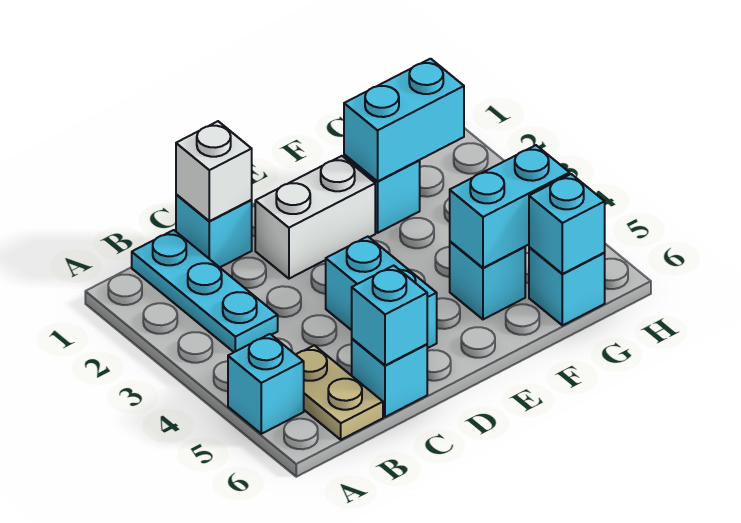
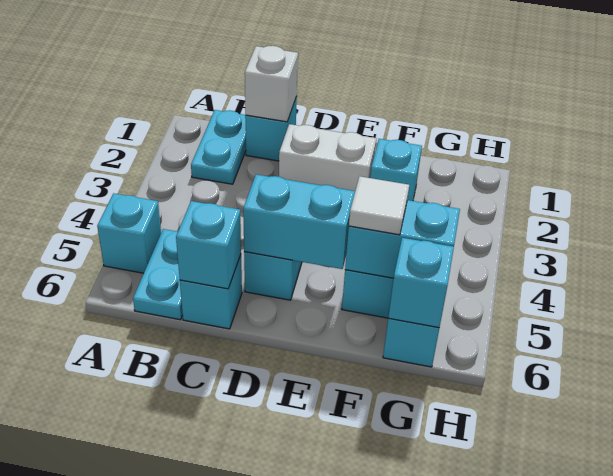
cyan plate B1:B3 level 1 -> cyan plate B1:B2 level 1
tan plate B5:B6 level 1 -> cyan plate B5:B6 level 1
cyan brick F2:G2 level 2 -> cyan brick D5:E5 level 2
none -> white tile F5 level 3

